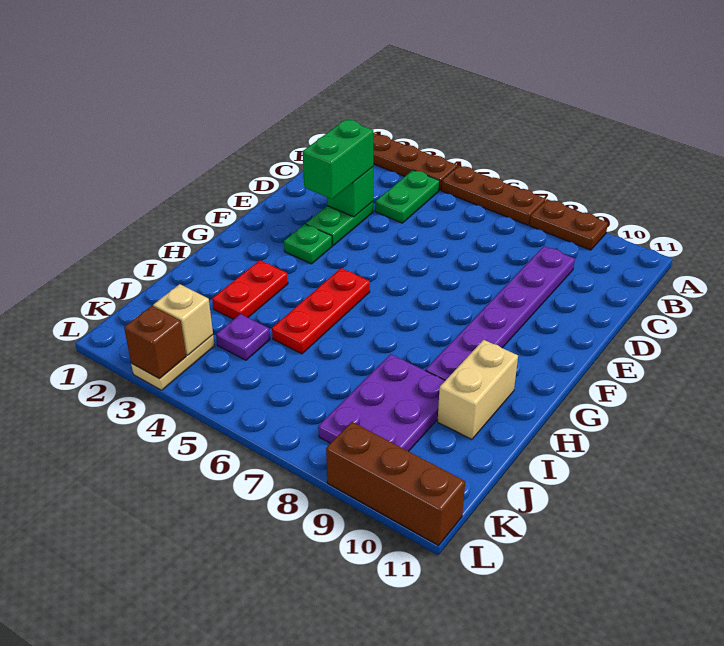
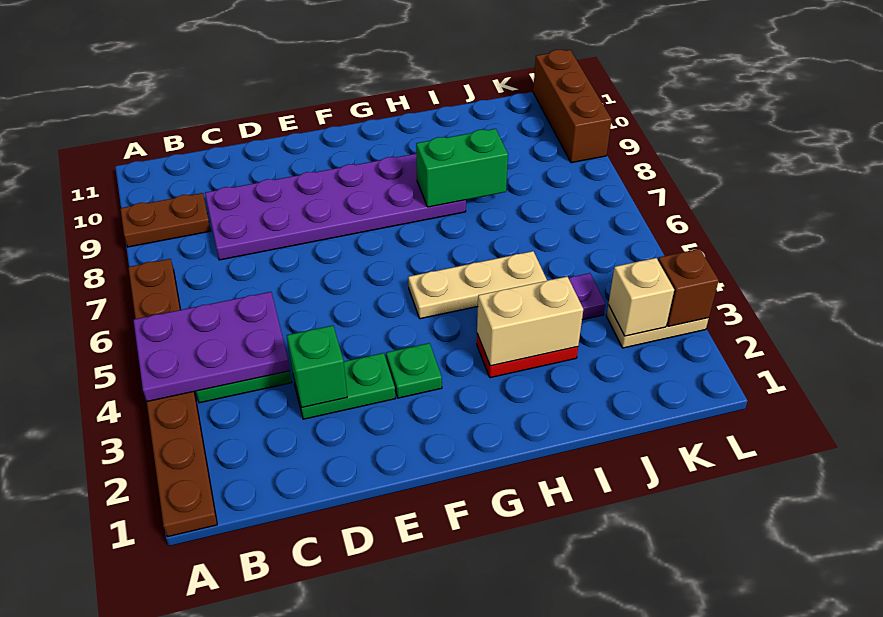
brown plate A8:A9 level 1 -> brown plate A9:B9 level 1
purple plate C9:H9 level 1 -> purple plate C8:H9 level 1
green brick D3:E3 level 3 -> green brick H8:I8 level 2
red plate G5:I5 level 1 -> tan plate G5:I5 level 1
tan brick H10:I10 level 1 -> tan brick H3:I3 level 2
purple plate I8:K9 level 1 -> purple plate A4:C5 level 2

